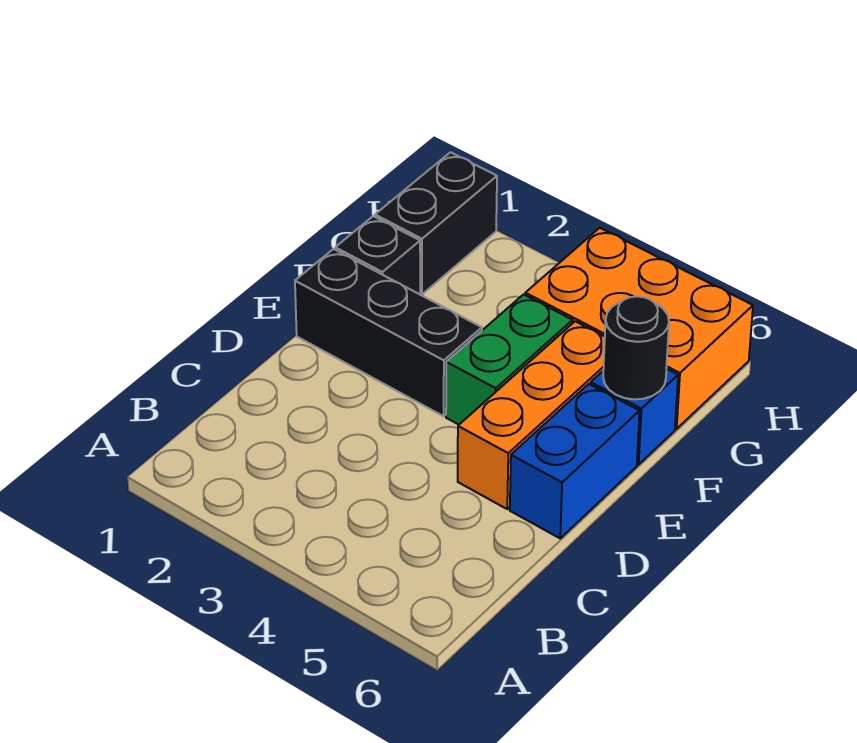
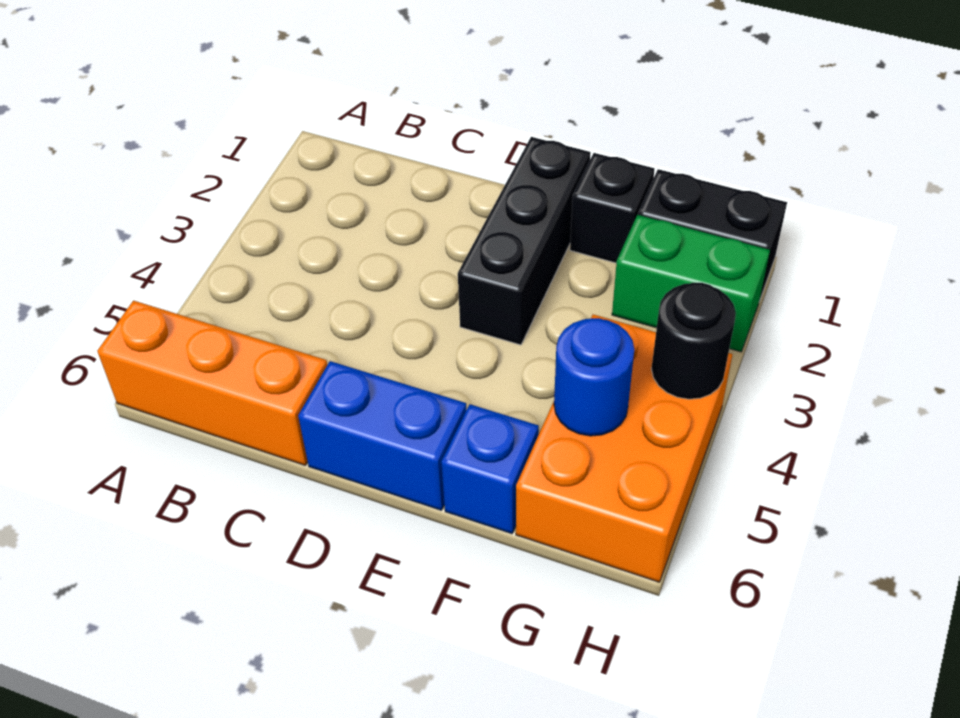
orange brick D5:F5 level 1 -> orange brick A6:C6 level 1
green brick E4:F4 level 1 -> green brick G2:H2 level 1
black round brick F6 level 2 -> black round brick H4 level 2
none -> blue round brick G5 level 2

